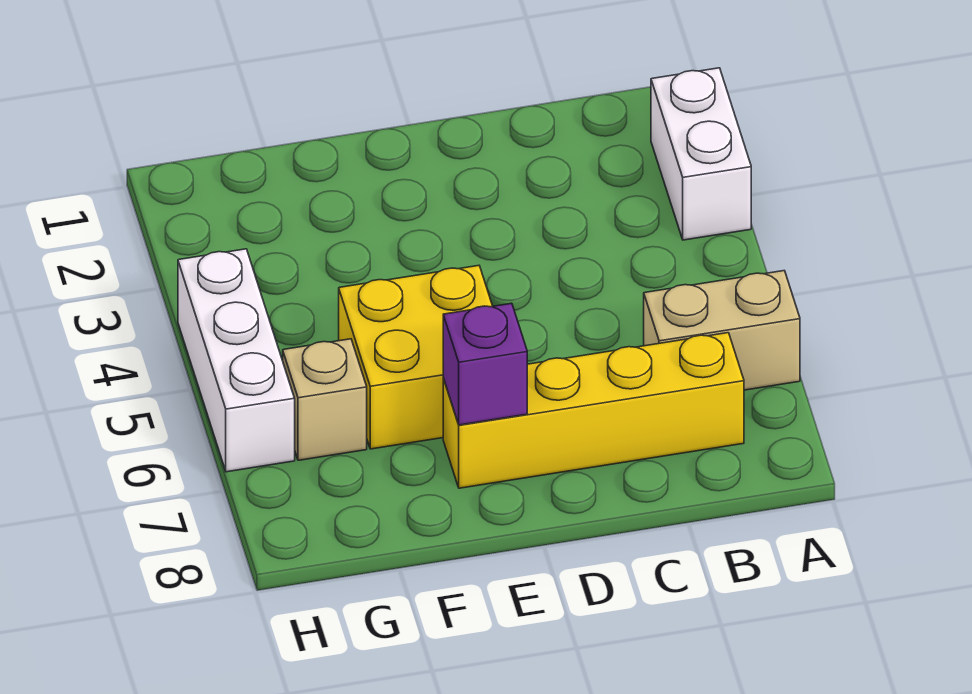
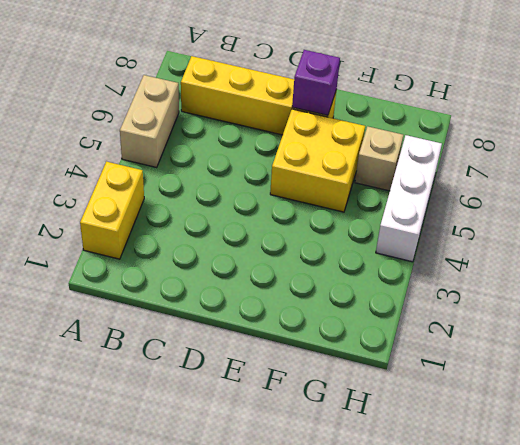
white brick A2:A3 level 1 -> yellow brick A2:A3 level 1
tan brick A6:B6 level 1 -> tan brick A5:A6 level 1

